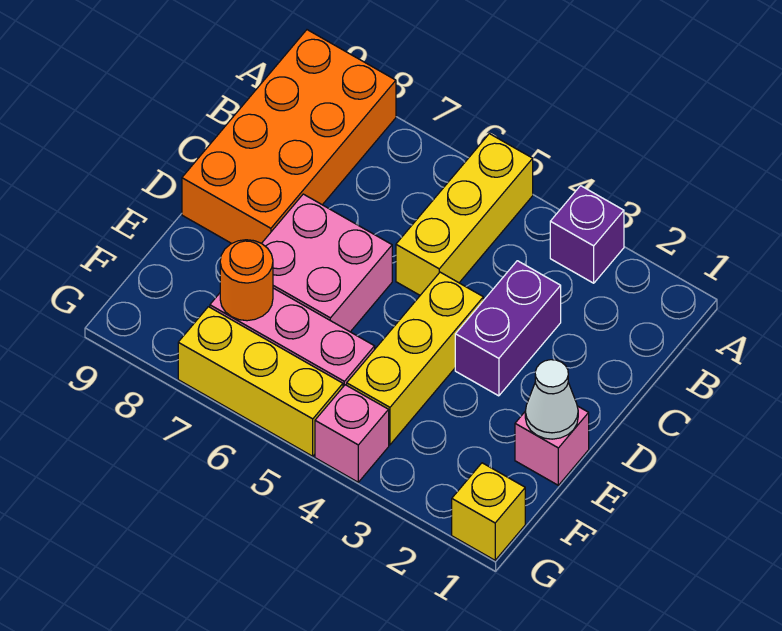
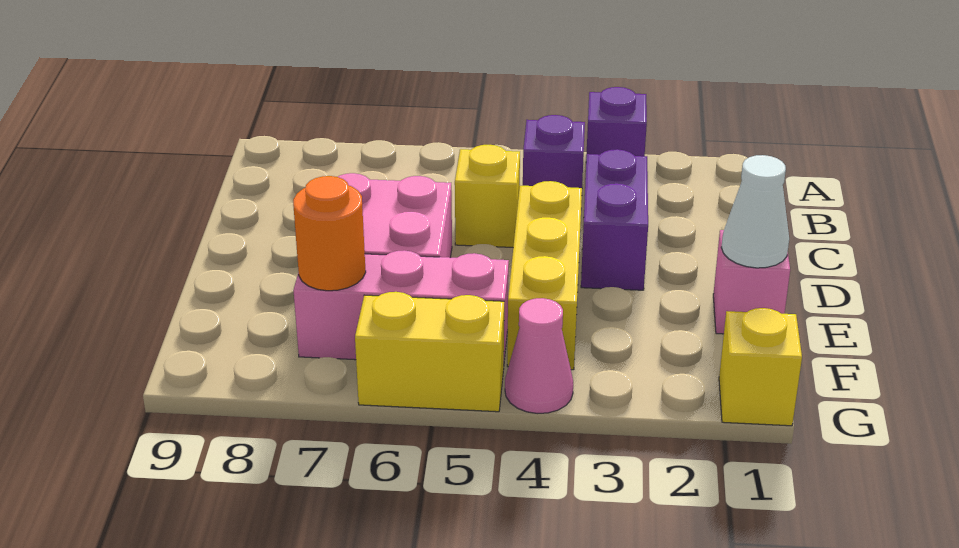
yellow brick A5:C5 level 1 -> yellow brick C5 level 1
orange brick A8:D9 level 1 -> none
none -> purple brick B4 level 1
pink brick G4 level 1 -> pink cone G4 level 1
yellow brick G5:G7 level 1 -> yellow brick G5:G6 level 1

